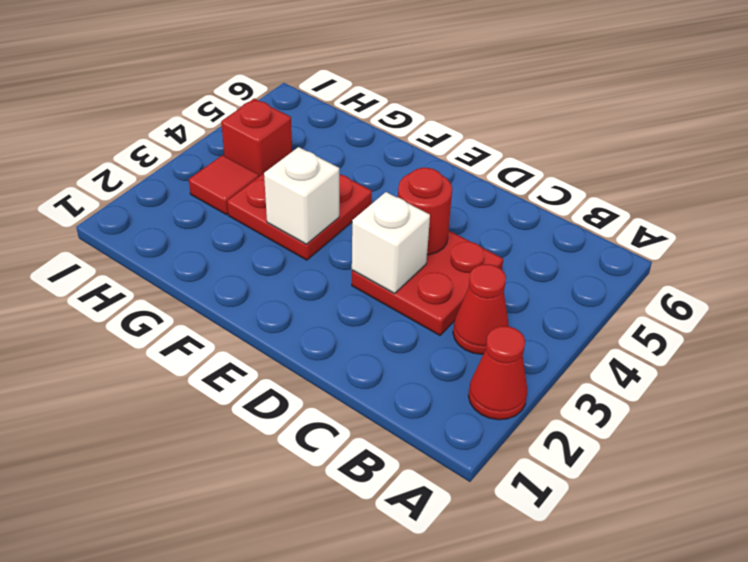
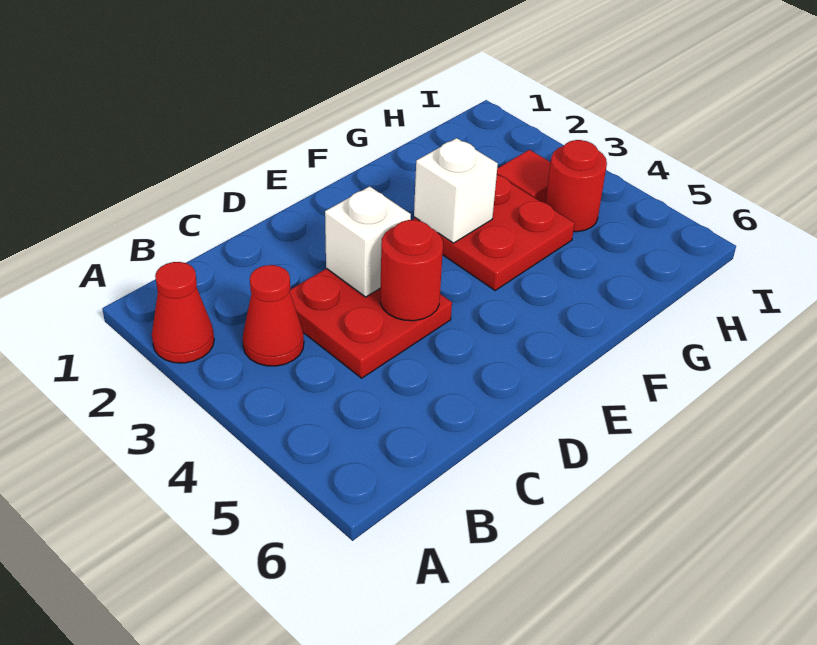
red brick H4 level 1 -> red round brick H4 level 1

